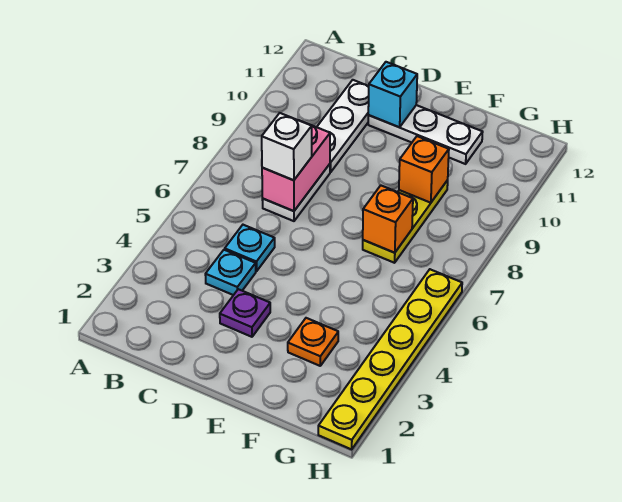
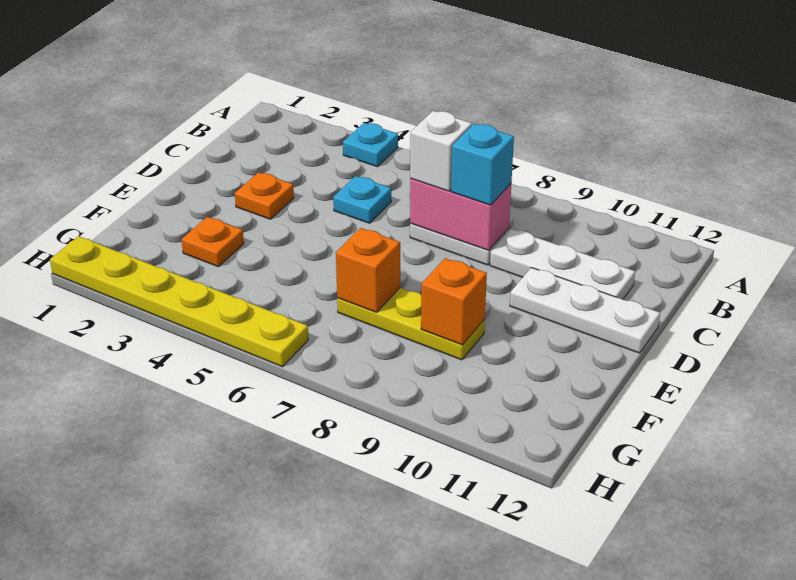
cyan plate C4 level 1 -> cyan plate A4 level 1
purple plate D3 level 1 -> orange plate D3 level 1
white plate D11:F11 level 1 -> white plate D10:D12 level 1
cyan brick D11 level 2 -> cyan brick C8 level 3

